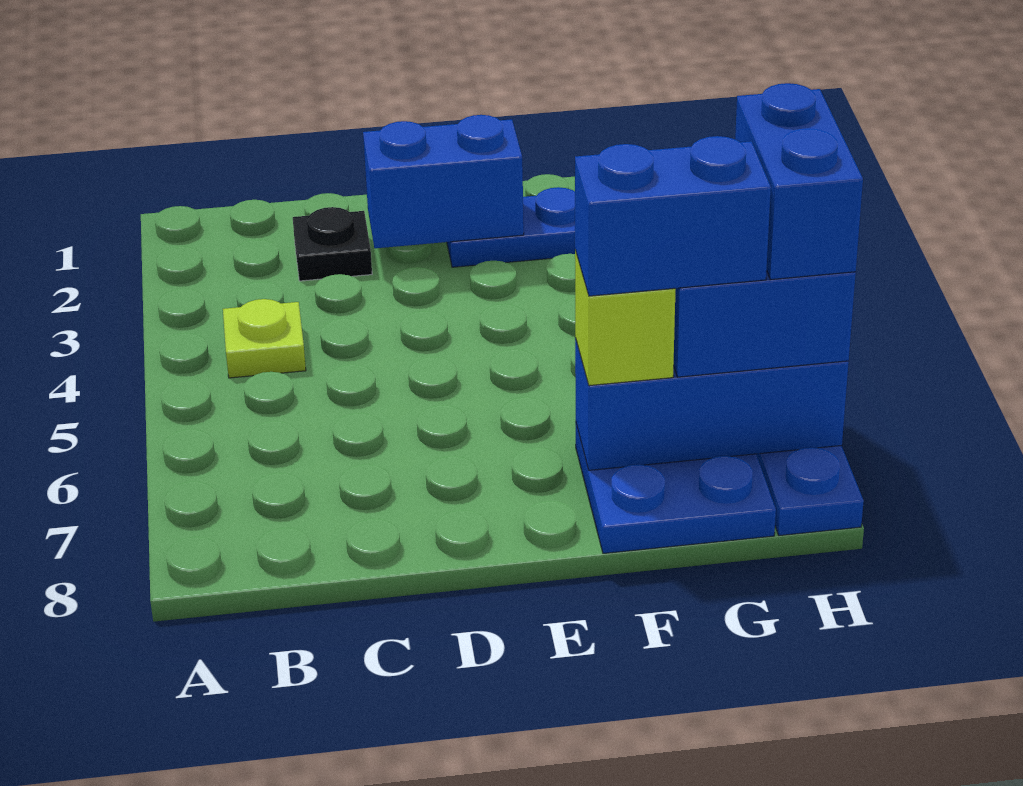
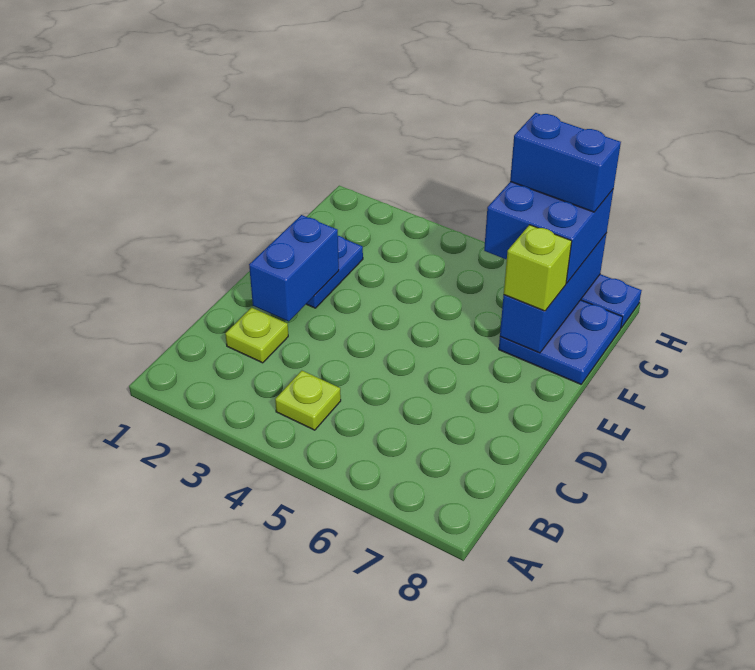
black plate C2 level 1 -> lime plate C2 level 1
blue brick F7:G7 level 4 -> none

